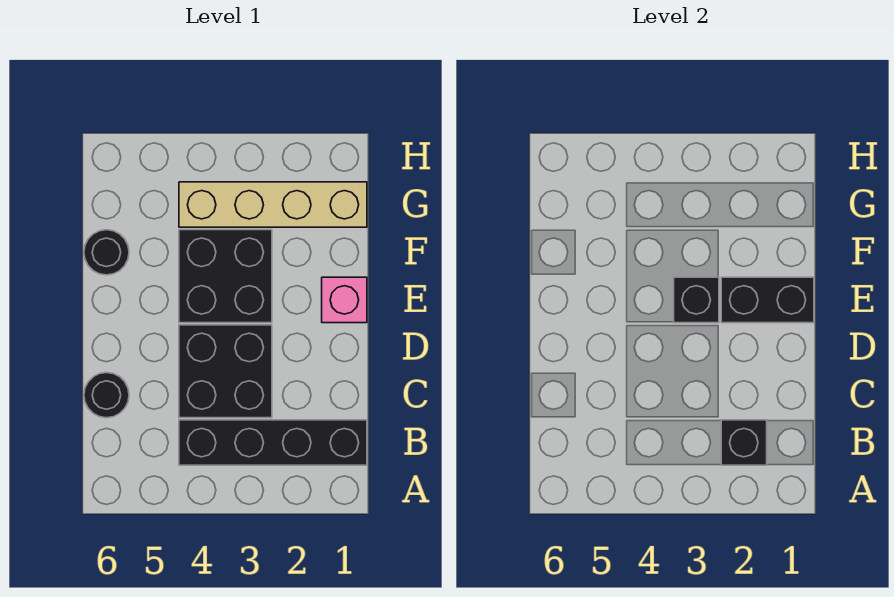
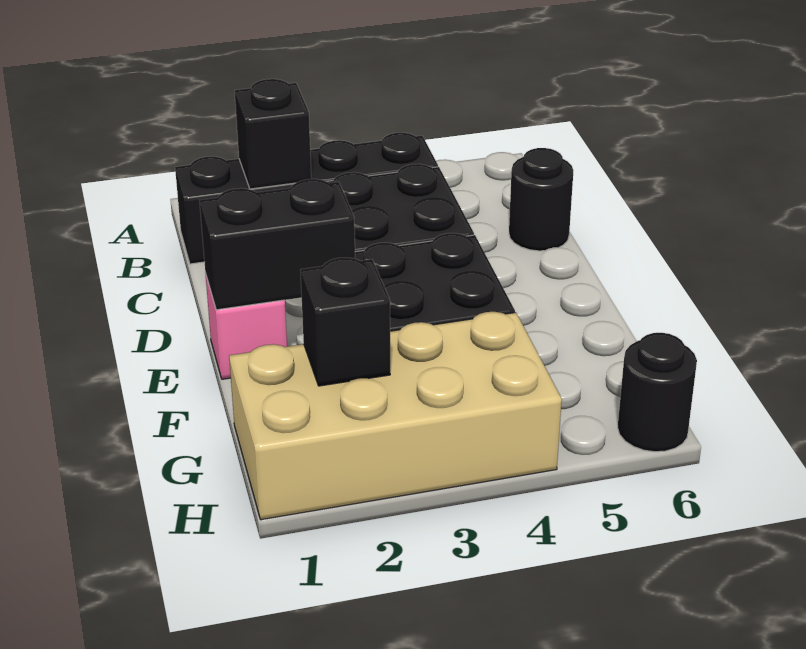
black brick E3 level 2 -> black brick G2 level 2
black round brick F6 level 1 -> black round brick H6 level 1
tan brick G1:G4 level 1 -> tan brick G1:H4 level 1

